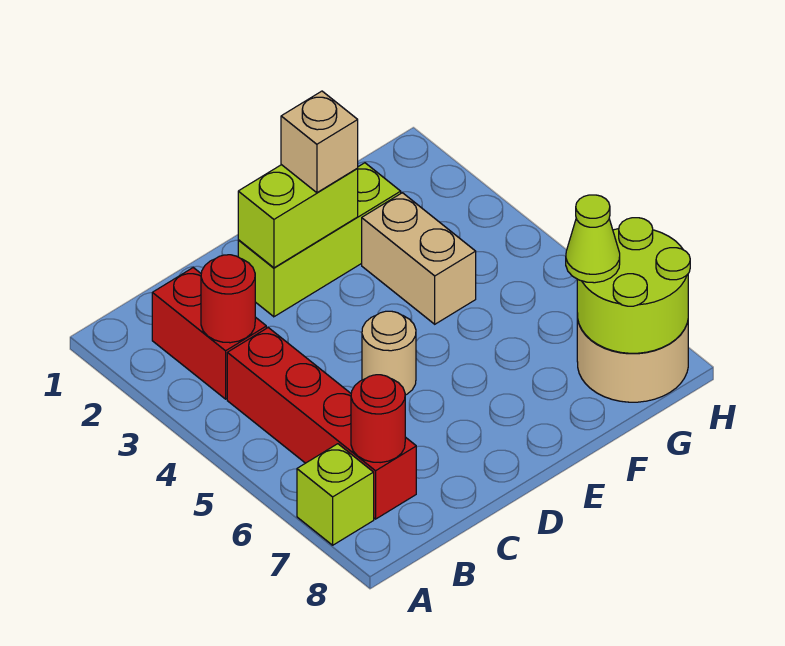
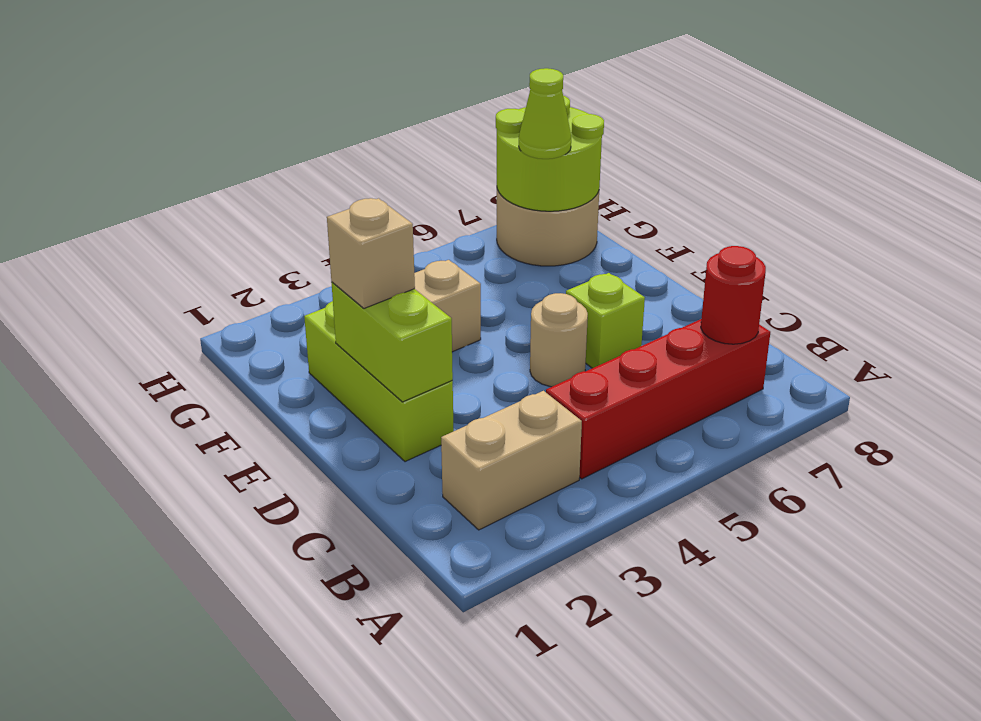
lime brick A7 level 1 -> lime brick D6 level 1
red brick B2:B3 level 1 -> tan brick B2:B3 level 1
red round brick B3 level 2 -> none

